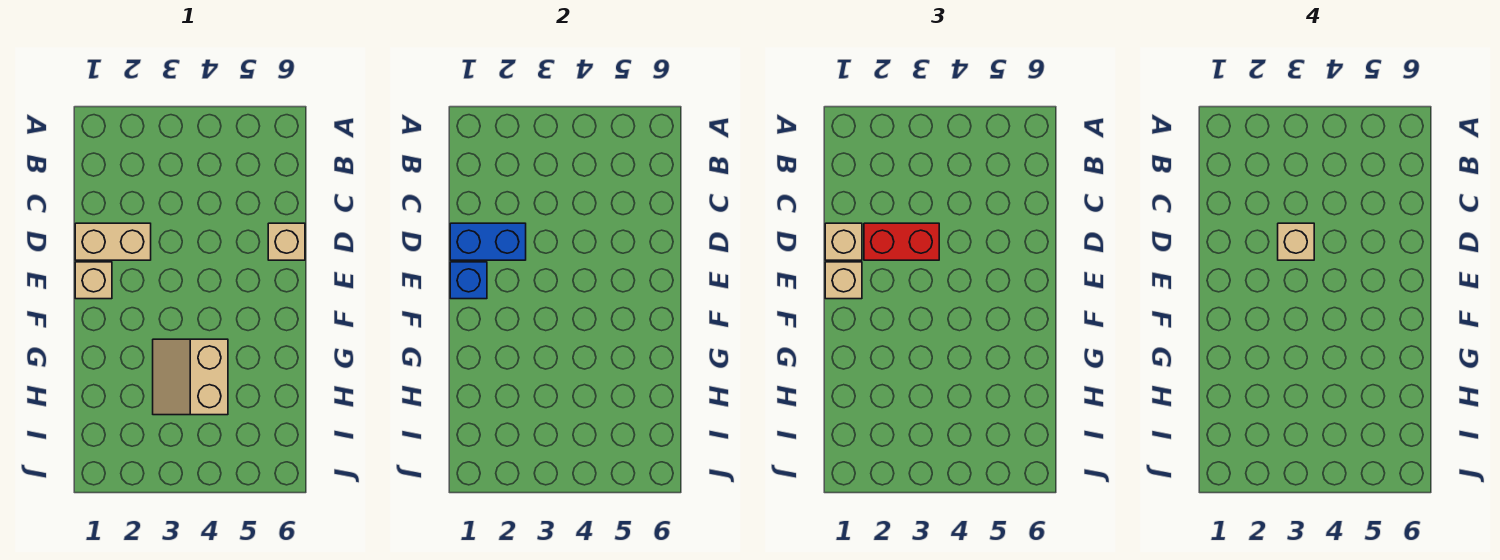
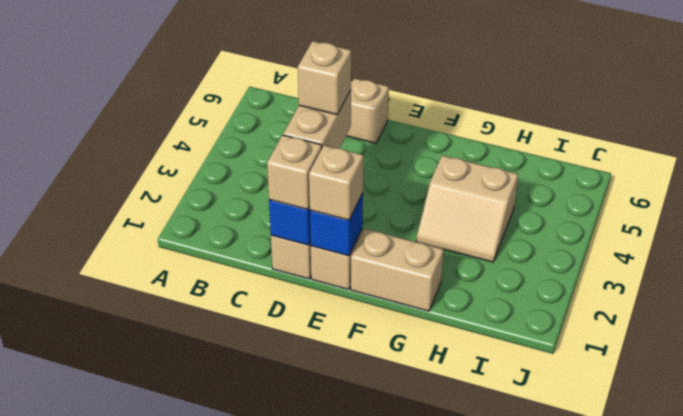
red brick D2:D3 level 3 -> tan brick D2:D3 level 3
none -> tan brick F1:G1 level 1

